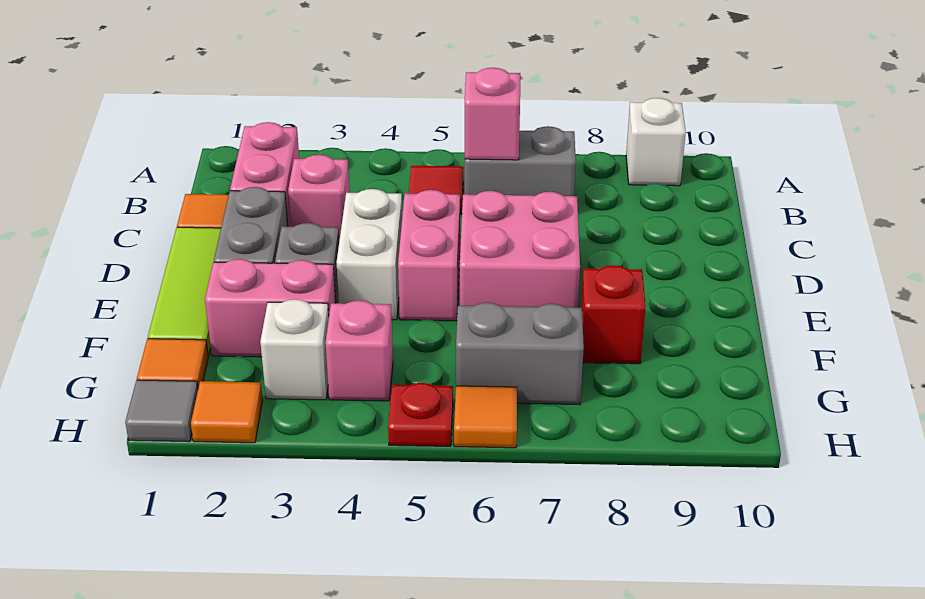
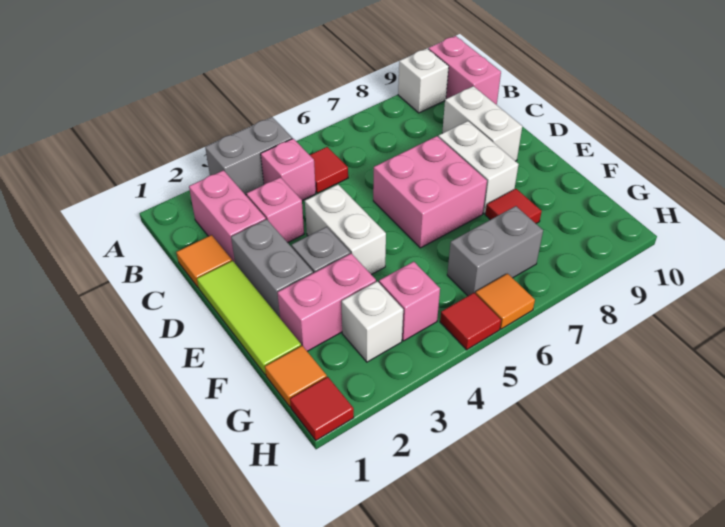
grey brick B6:B7 level 1 -> grey brick A3:A4 level 1
pink brick B6 level 2 -> pink brick B4 level 1
none -> white brick C9:D9 level 1
pink brick D5:E5 level 1 -> pink brick A10:B10 level 1
none -> white brick D8:E8 level 1
red brick F8 level 1 -> red tile F8 level 1
grey tile H1 level 1 -> red tile H1 level 1
orange tile H2 level 1 -> none
red plate H5 level 1 -> red tile H5 level 1

